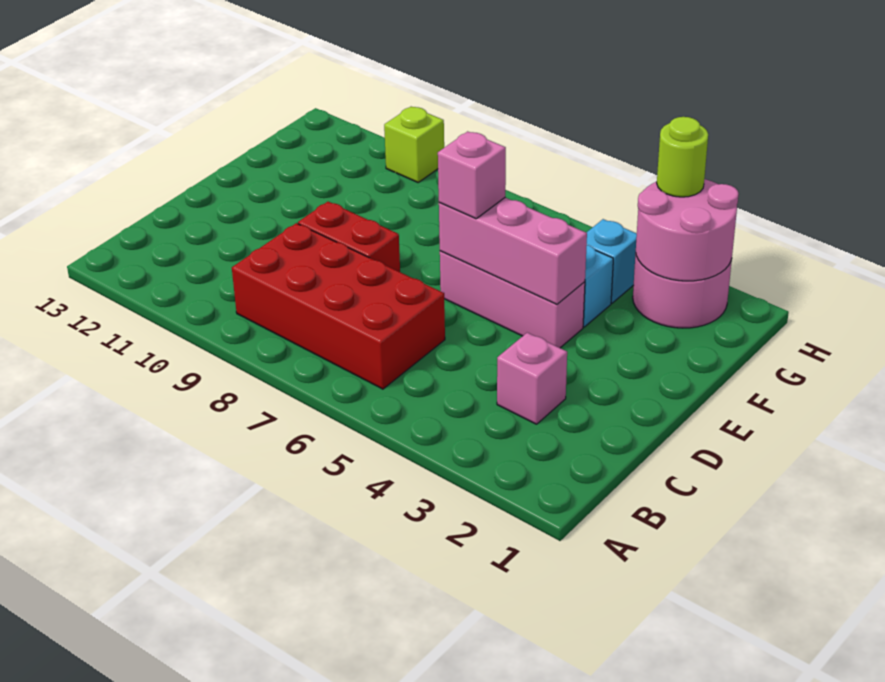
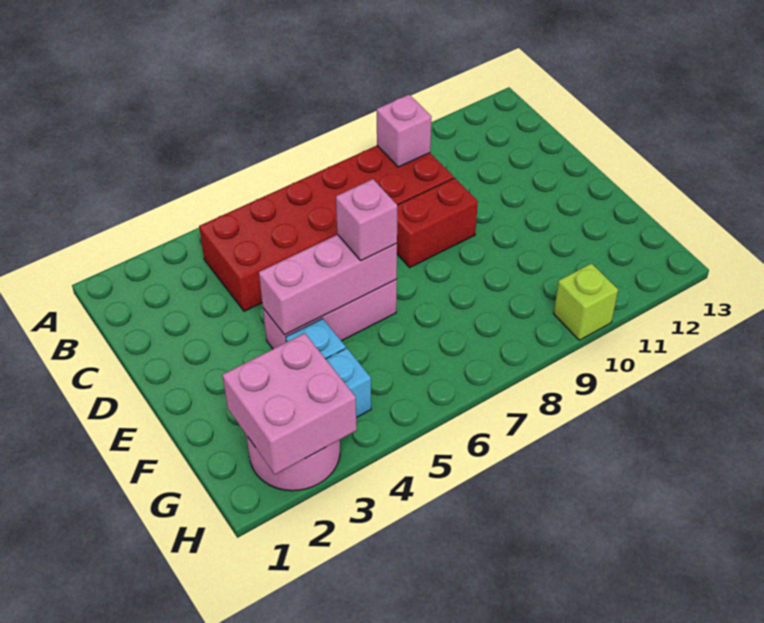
red brick B6:C9 level 1 -> red brick B4:C9 level 1
pink brick C3 level 1 -> pink brick B9 level 2
pink round brick G2:H3 level 2 -> pink brick G2:H3 level 2
lime round brick H3 level 3 -> none

